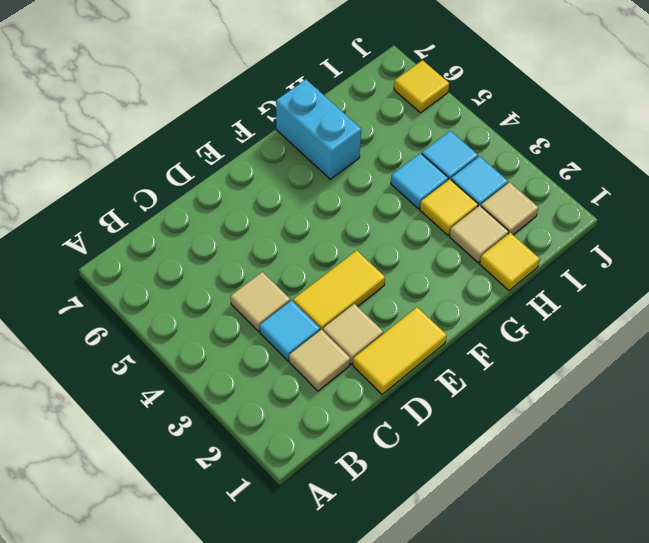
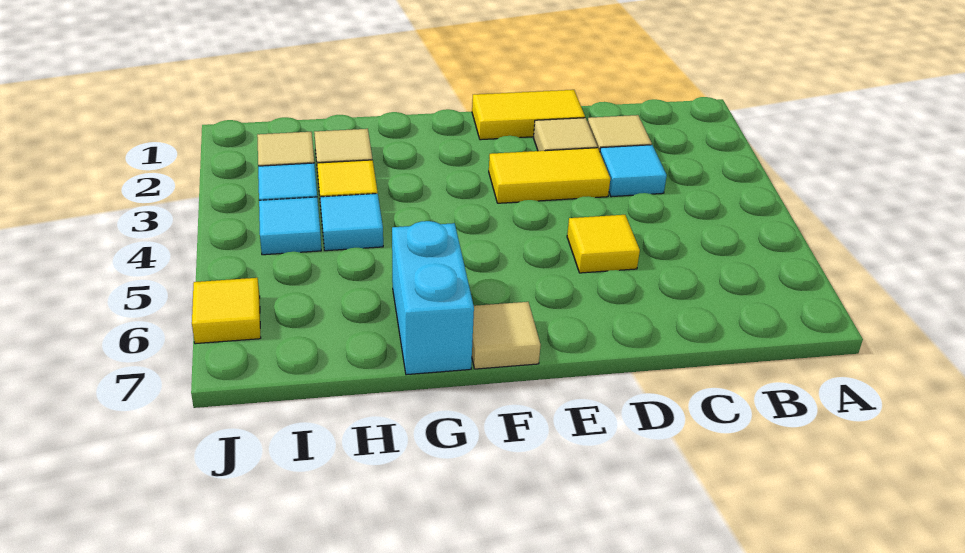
tan tile C4 level 1 -> tan tile F7 level 1
yellow tile H1 level 1 -> yellow tile D5 level 1

